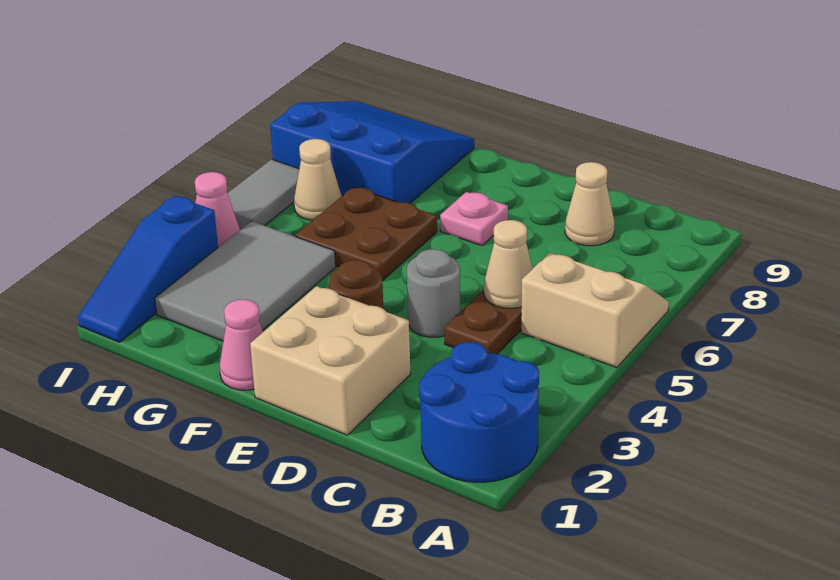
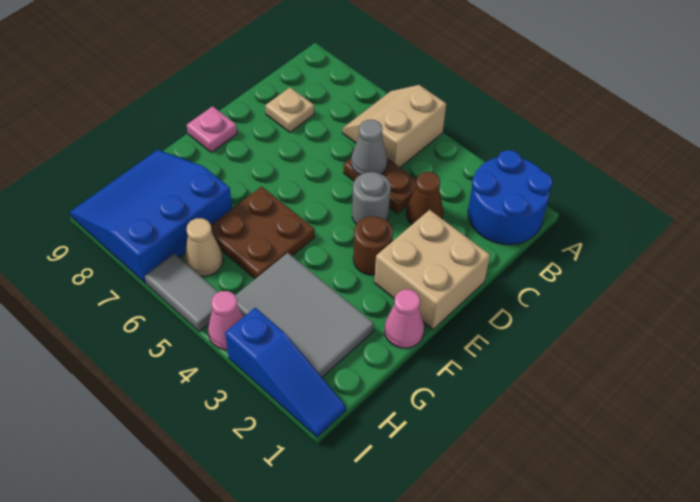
none -> brown cone C3 level 1
tan cone C5 level 2 -> grey cone C5 level 2
tan cone C8 level 1 -> tan plate C8 level 1
pink plate E7 level 1 -> pink plate E9 level 1

